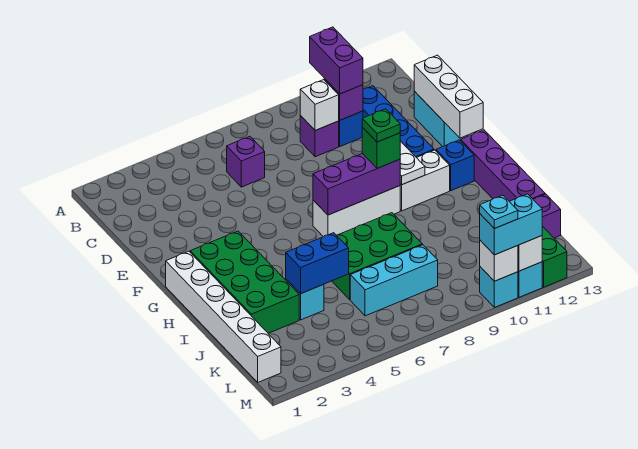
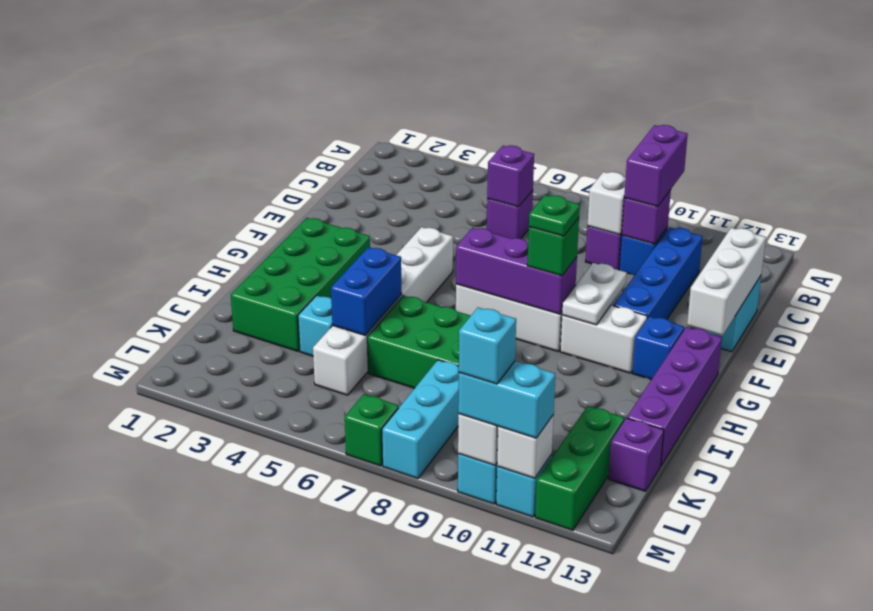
none -> purple brick C6 level 2
white brick G1:L1 level 1 -> white brick F5:K5 level 1
blue brick J4:J5 level 2 -> blue brick I5:J5 level 2
cyan brick K6:K8 level 1 -> cyan brick K8:M8 level 1
none -> green brick M7 level 1
cyan plate M10 level 4 -> cyan brick M10 level 4

